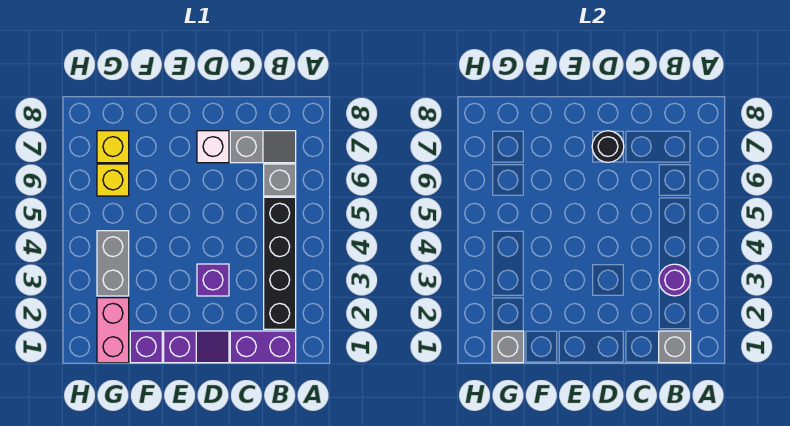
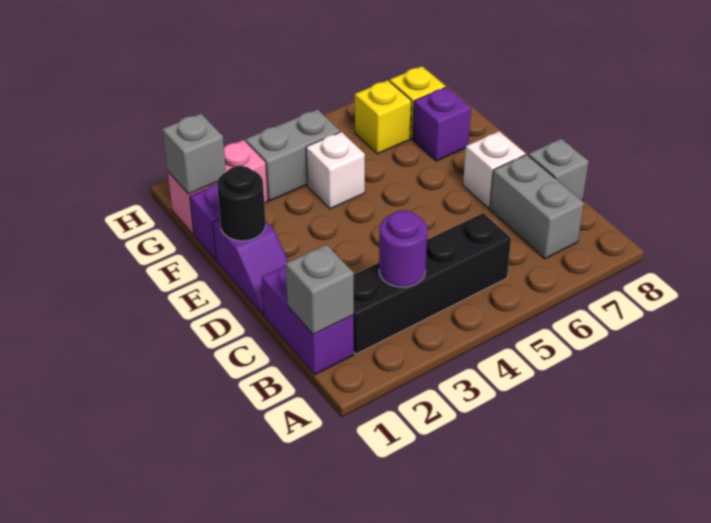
grey brick B6 level 1 -> grey brick C8 level 1
grey slope B7:C7 level 1 top C -> grey brick B7:C7 level 1
purple brick D3 level 1 -> purple brick F7 level 1
black round brick D7 level 2 -> black round brick E1 level 2
none -> white brick F4 level 1

